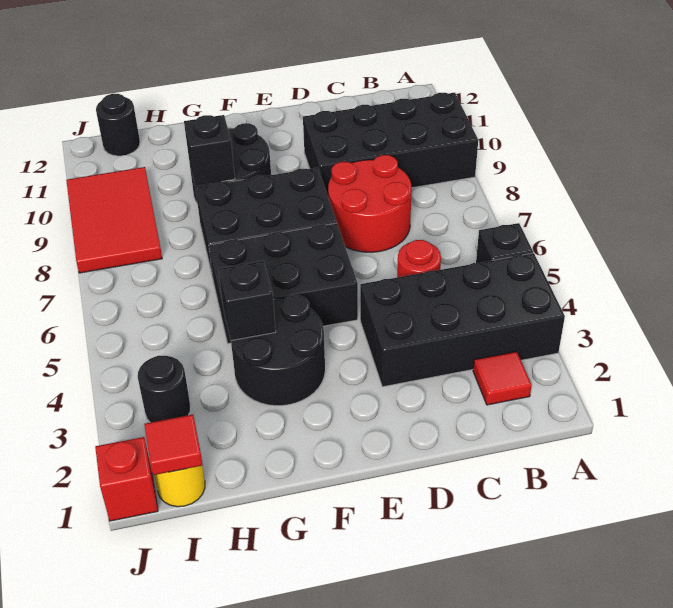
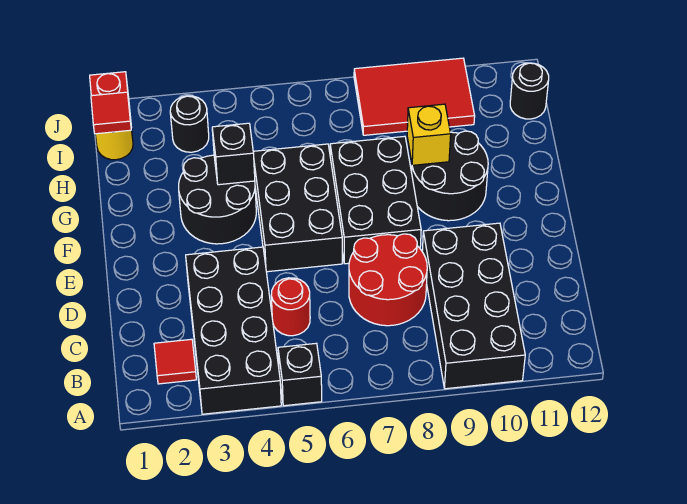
black brick G9 level 2 -> yellow brick G9 level 2

